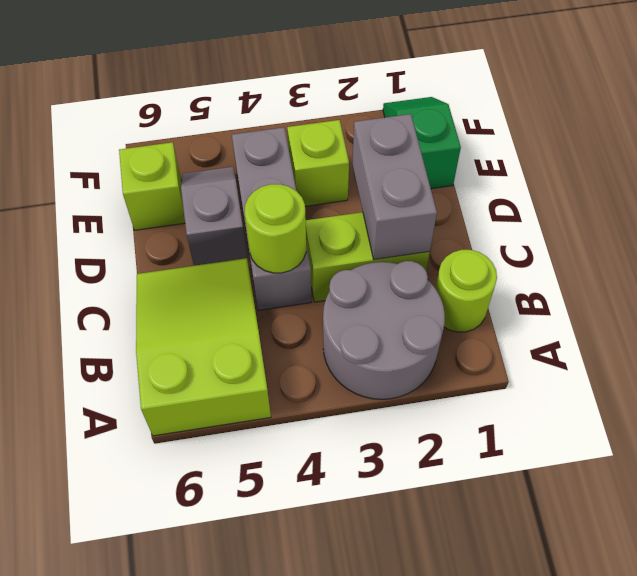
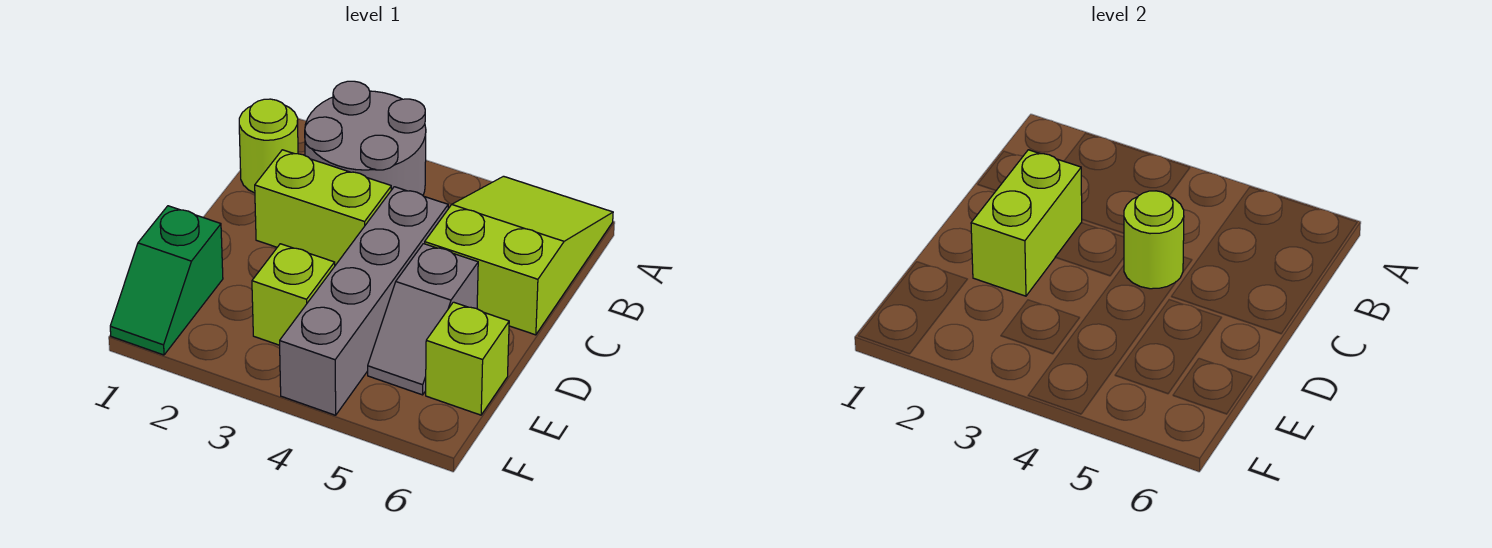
lime slope A5:C6 level 1 top A -> lime slope A5:C6 level 1 top C
grey brick C2:D2 level 2 -> lime brick C2:D2 level 2
grey brick C4:E4 level 1 -> grey brick C4:F4 level 1

